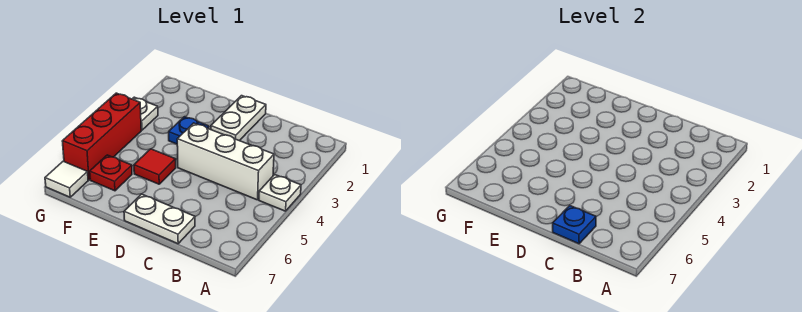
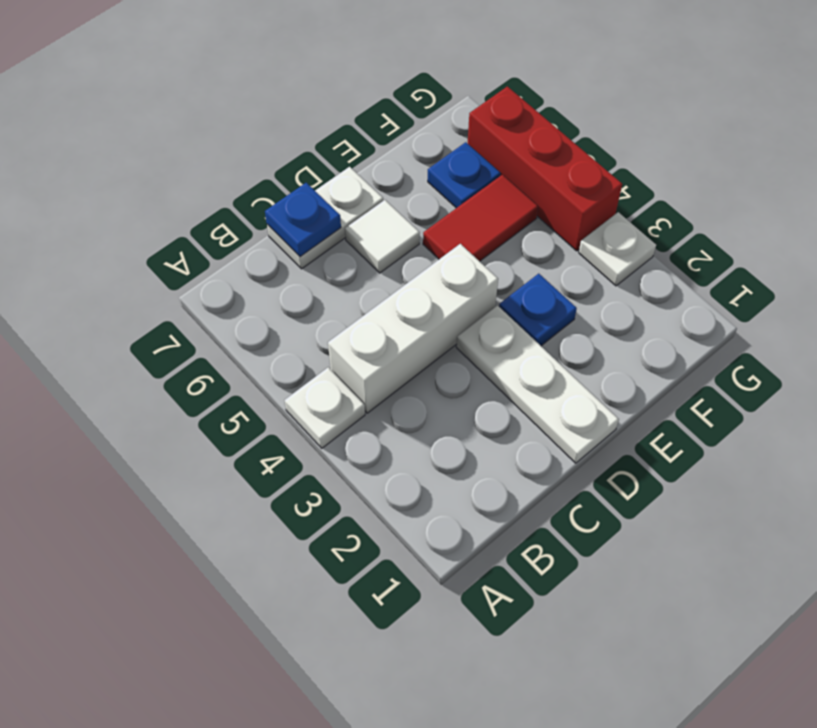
white plate D1:D2 level 1 -> white plate D1:D3 level 1
red tile E5 level 1 -> red tile E5:F5 level 1
red plate F6 level 1 -> blue plate F6 level 1
white tile G7 level 1 -> white tile D6 level 1

